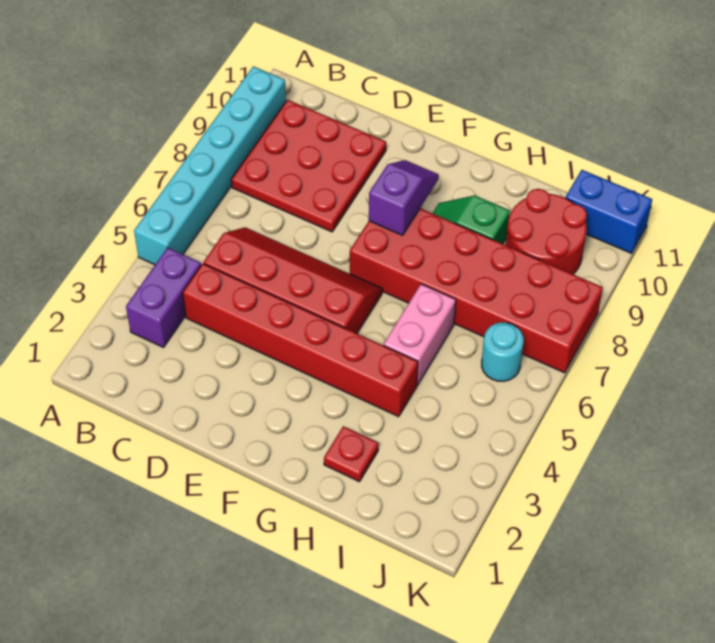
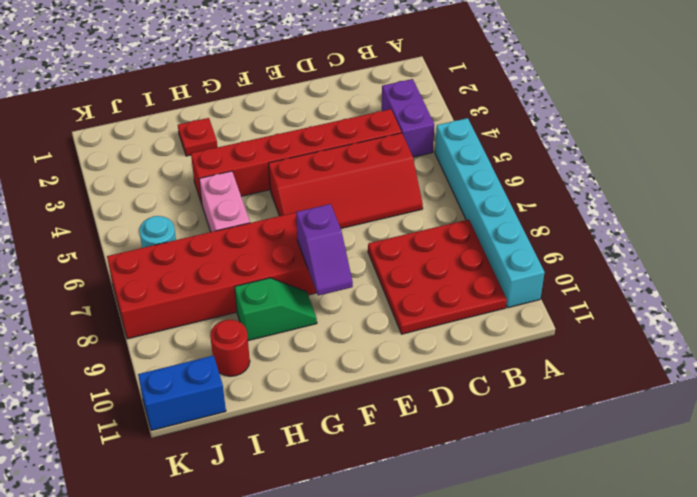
red round brick I9:J10 level 1 -> red round brick I10 level 1

